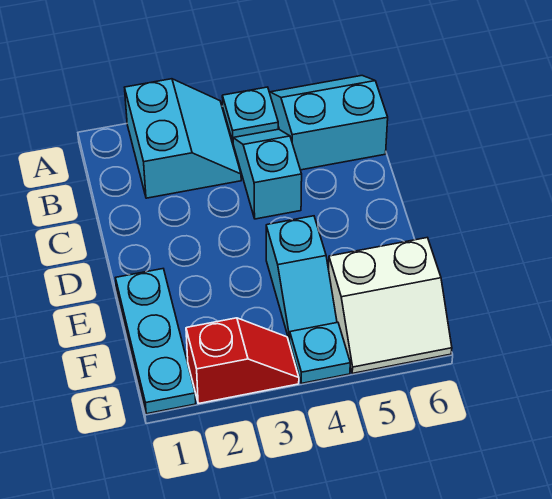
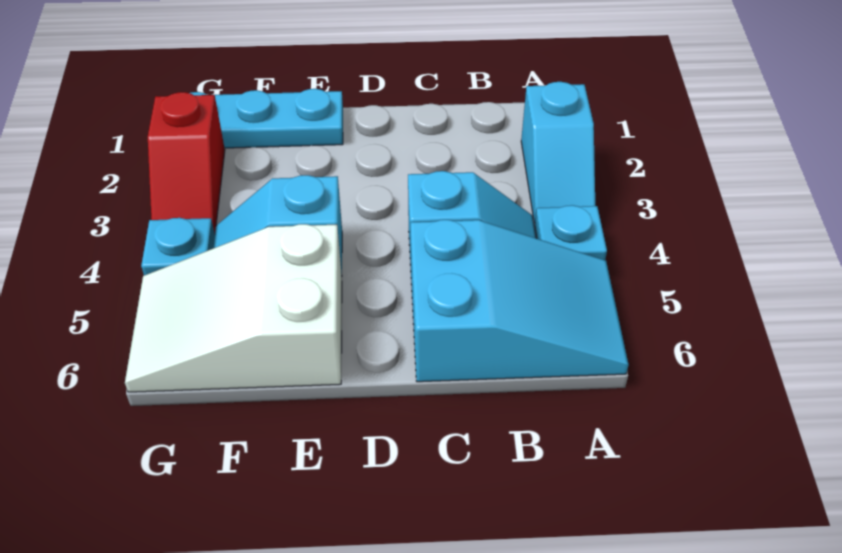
cyan slope A2:B3 level 1 top 2 -> cyan slope A2:A3 level 1 top 2
cyan slope A5:B6 level 1 top B -> cyan slope A5:C6 level 1 top C
white slope F5:G6 level 1 top F -> white slope E5:G6 level 1 top E

